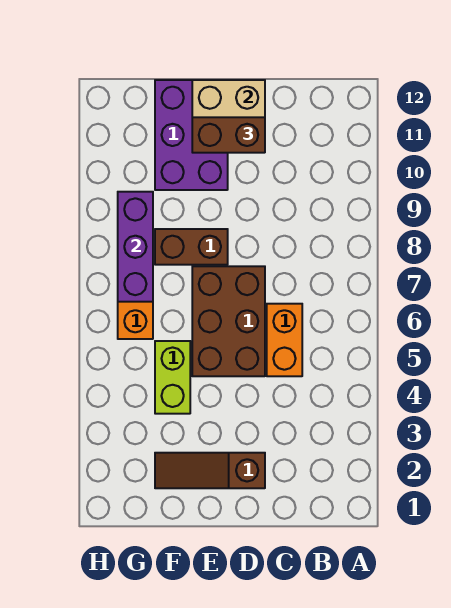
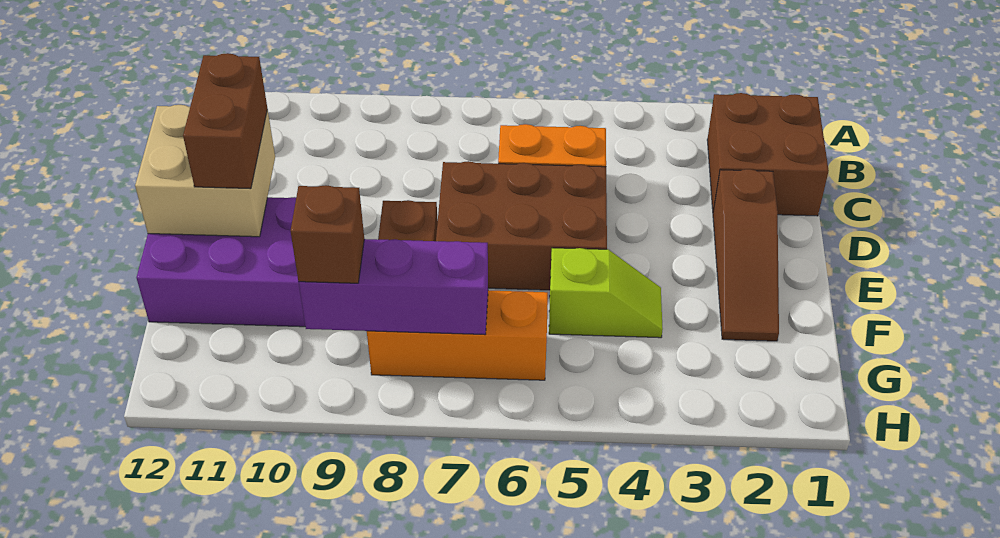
none -> brown brick B1:C2 level 1
lime brick F4:F5 level 1 -> lime slope F4:F5 level 1 top 5
none -> brown brick G9 level 3

